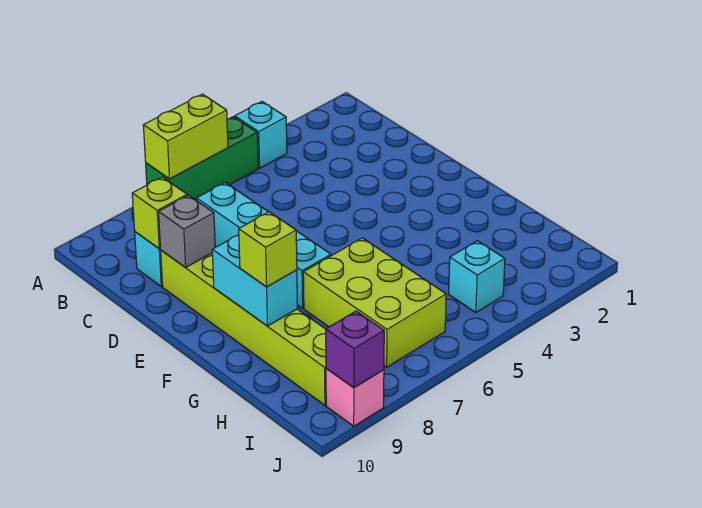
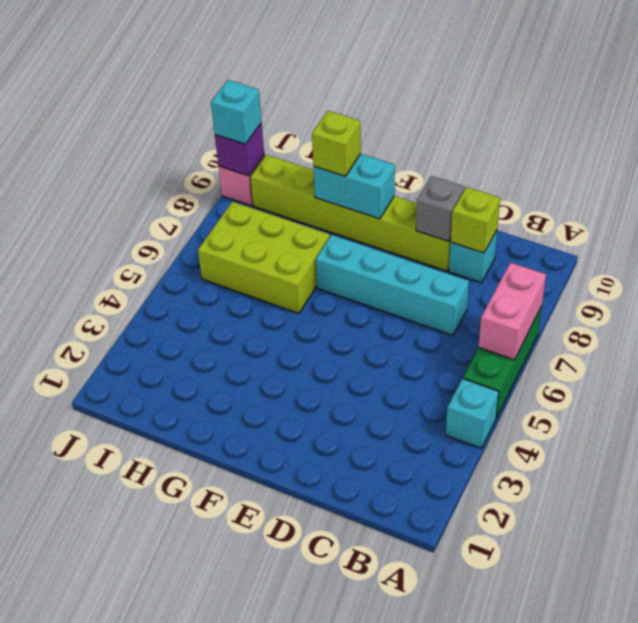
lime brick A6:A7 level 2 -> pink brick A6:A7 level 2
cyan brick I4 level 1 -> cyan brick J9 level 3

